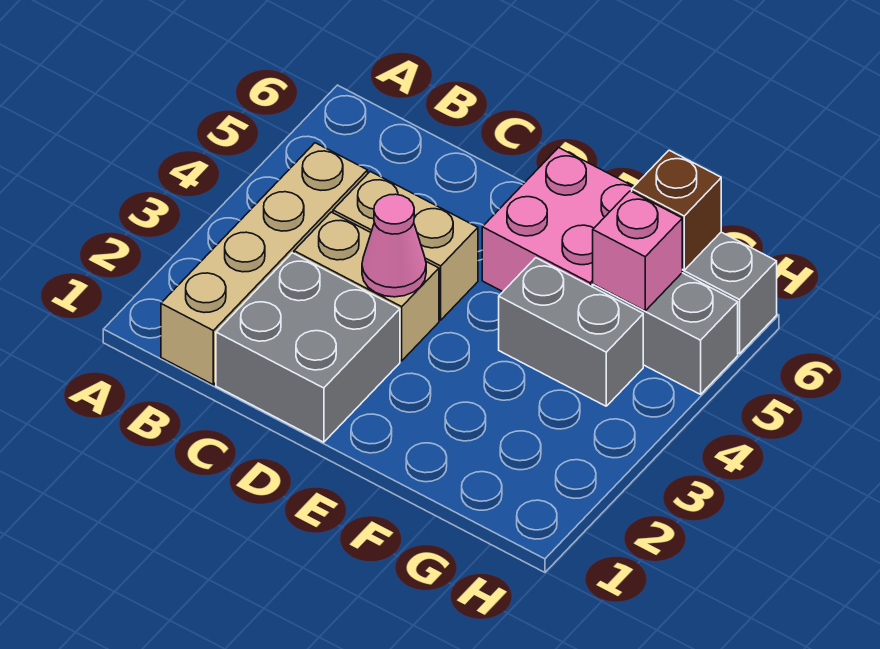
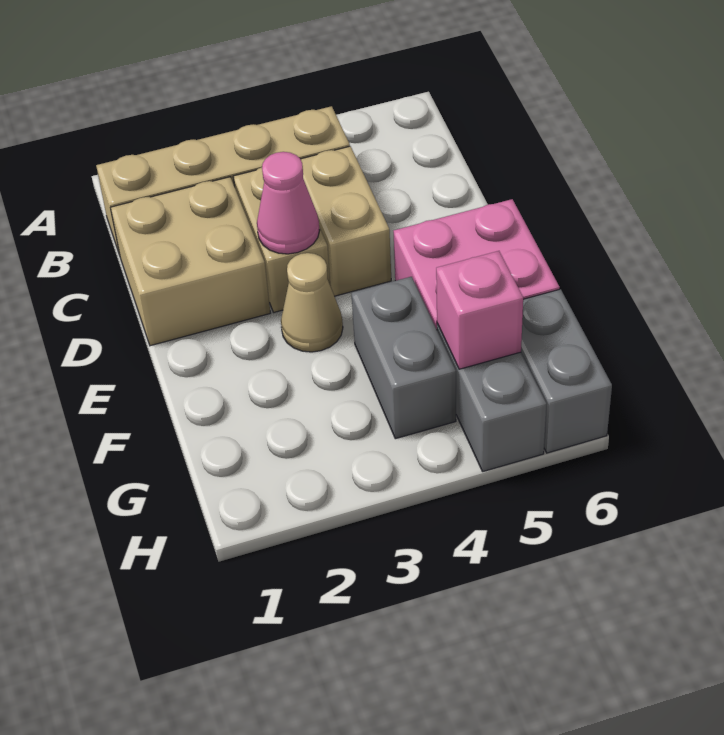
grey brick C1:D2 level 1 -> tan brick C1:D2 level 1
none -> tan cone E3 level 1
brown brick G6 level 2 -> none

